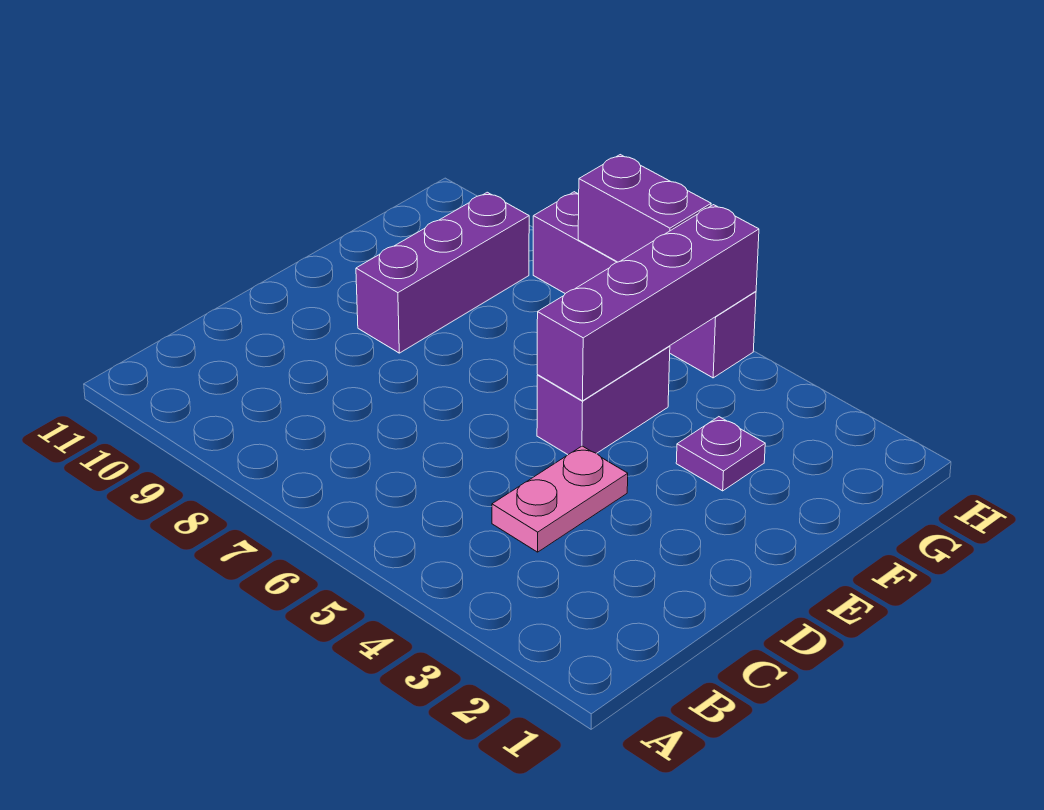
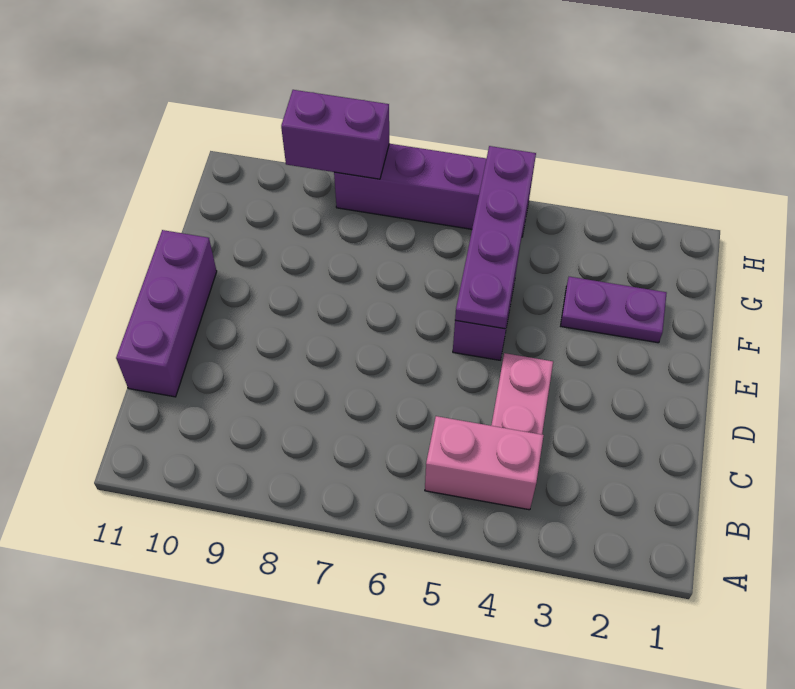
none -> pink brick B4:B5 level 1
purple brick E5:H5 level 2 -> purple plate E5:H5 level 2
purple brick E9:G9 level 1 -> purple brick C11:E11 level 1
purple plate F3 level 1 -> purple plate F2:F3 level 1
purple brick H6:H7 level 2 -> purple brick H8:H9 level 2

